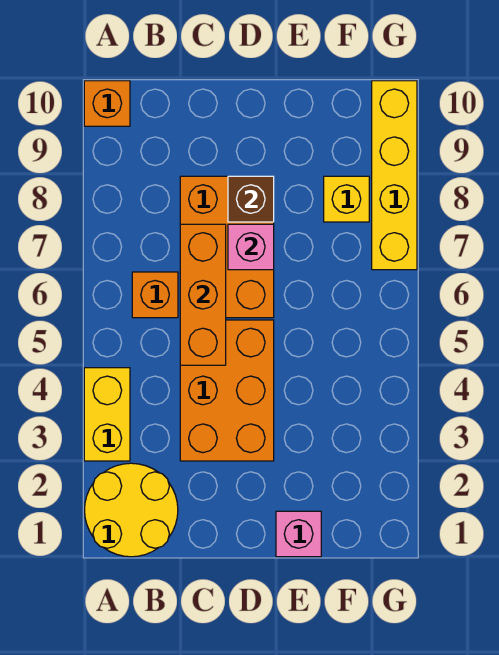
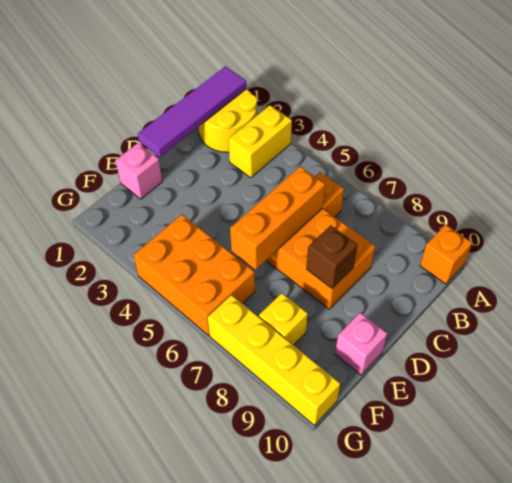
none -> purple tile A1:D1 level 2
yellow brick A3:A4 level 1 -> yellow brick A3:B3 level 1
orange brick C3:D5 level 1 -> orange brick F4:G6 level 1
orange brick C5:C7 level 2 -> orange brick C6:E6 level 2
pink brick D7 level 2 -> pink brick E10 level 1

